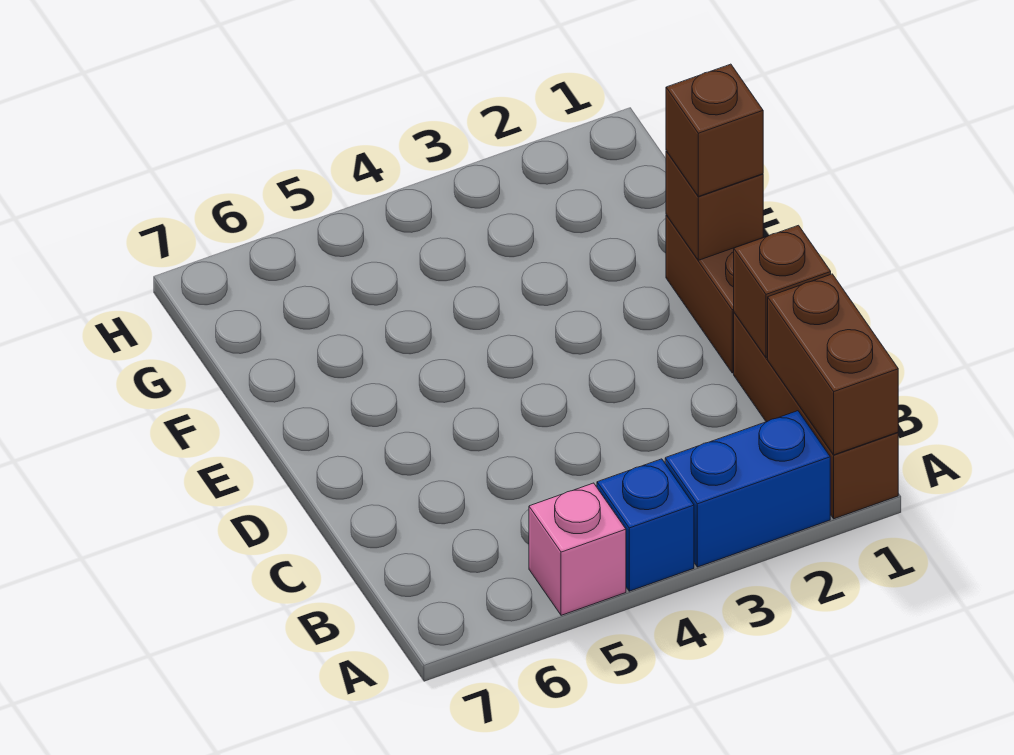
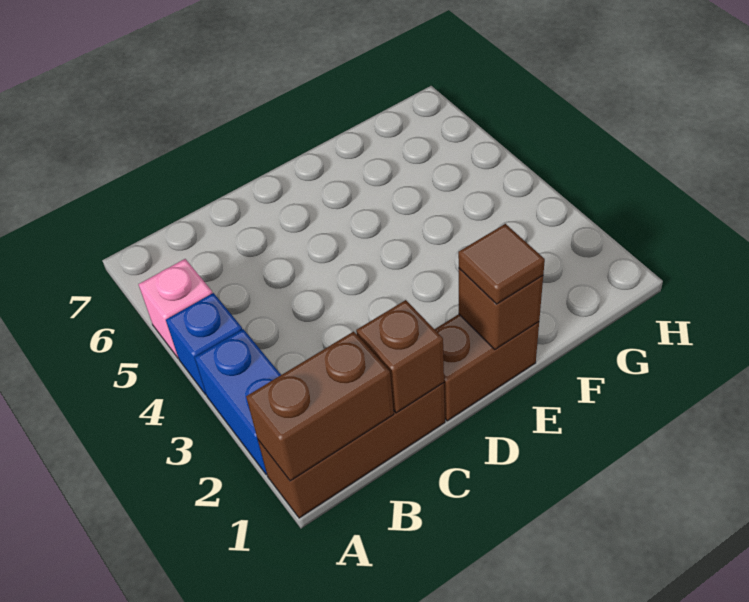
brown brick E1 level 3 -> brown tile E1 level 3

